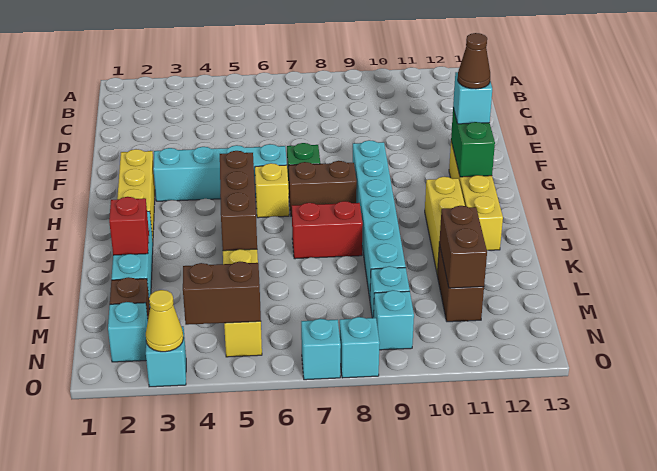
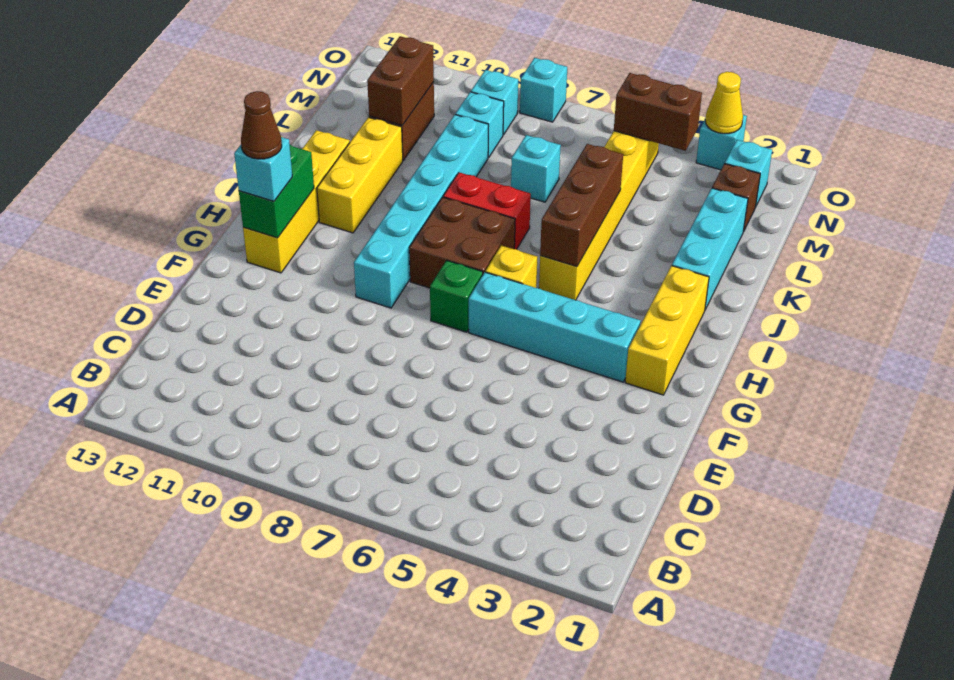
brown brick H7:H8 level 1 -> brown brick H7:I8 level 1
red brick K2 level 2 -> none
cyan brick O7 level 1 -> cyan brick L7 level 1

